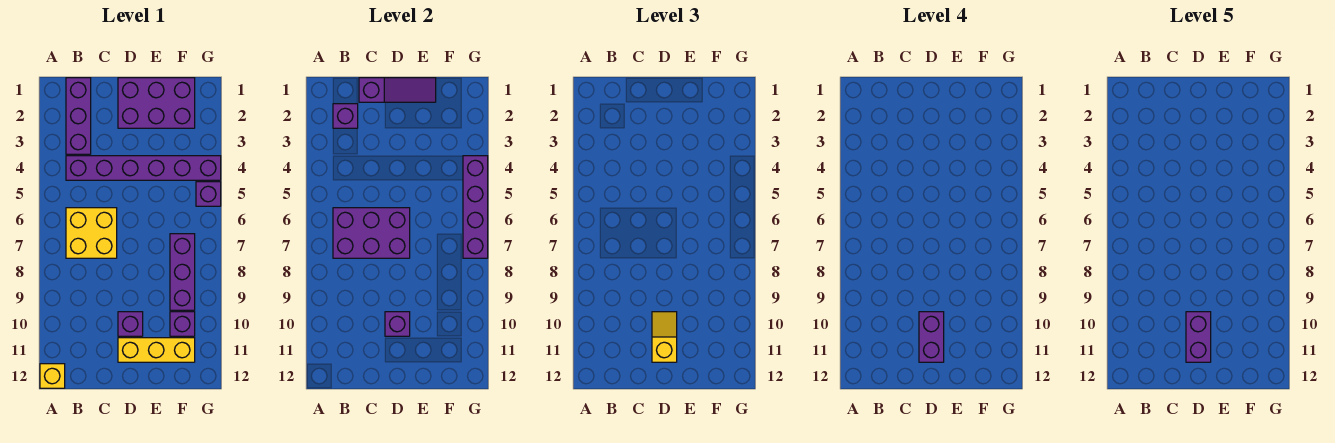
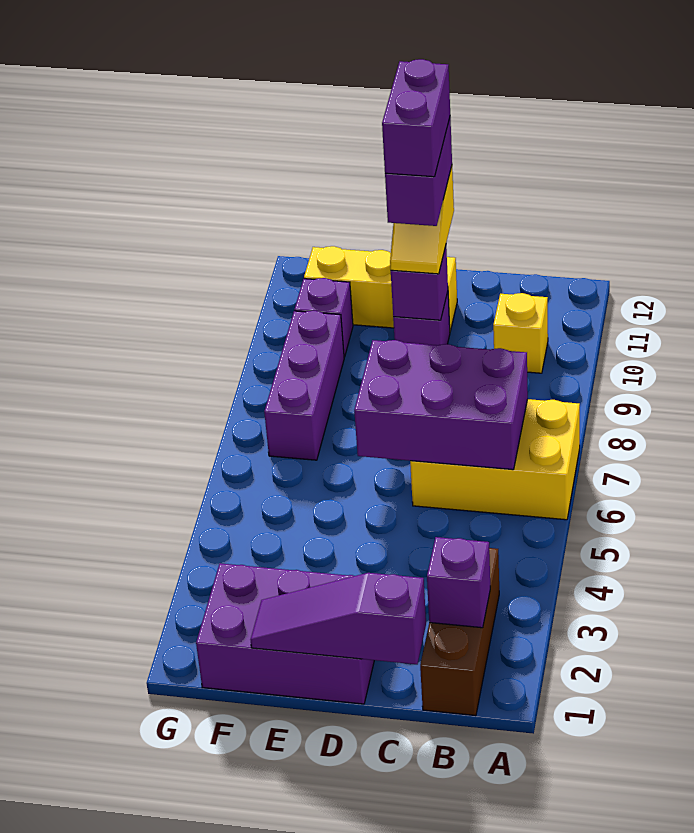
yellow brick A12 level 1 -> yellow brick B10 level 1
purple brick B1:B3 level 1 -> brown brick B1:B3 level 1
purple brick B4:G4 level 1 -> none
yellow brick B6:C7 level 1 -> yellow brick A6:C7 level 1
purple brick G4:G7 level 2 -> none
purple brick G5 level 1 -> none

